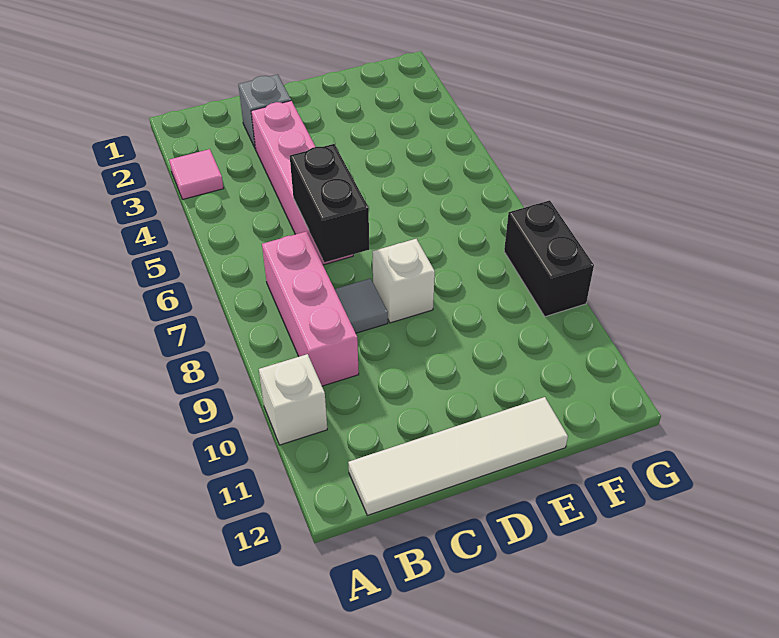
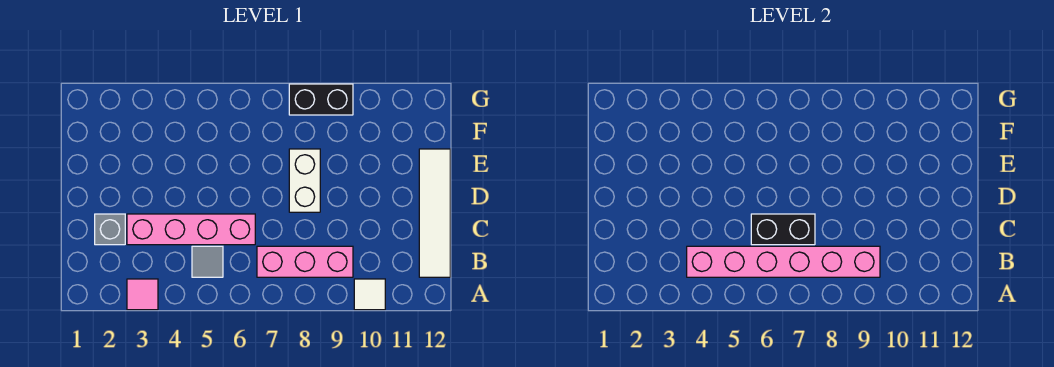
white brick A10 level 1 -> white tile A10 level 1
none -> pink brick B4:B9 level 2
grey tile C8 level 1 -> grey tile B5 level 1
white brick D8 level 1 -> white brick D8:E8 level 1

